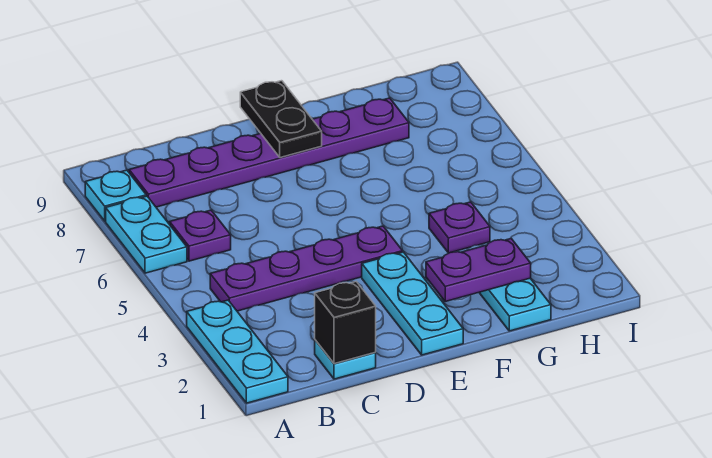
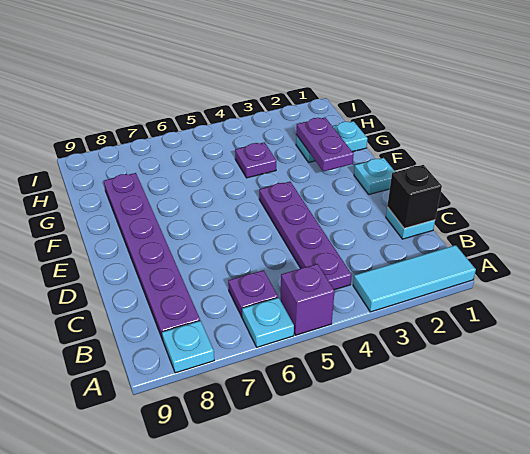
cyan plate A1:A3 level 1 -> cyan tile A1:A3 level 1
none -> purple brick A5 level 1
cyan plate A6:A7 level 1 -> cyan plate A6 level 1
cyan plate E1:E3 level 1 -> cyan plate E1 level 1
black plate E8:E9 level 2 -> none

